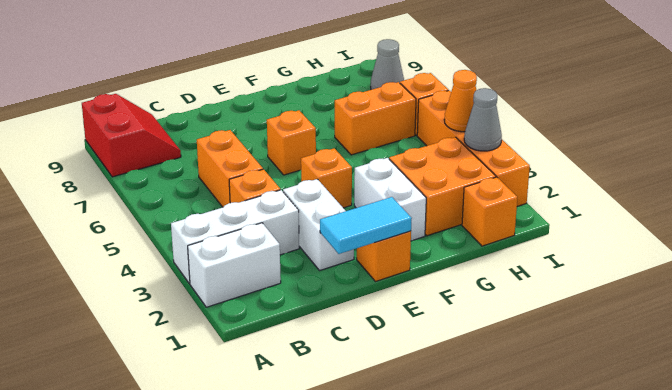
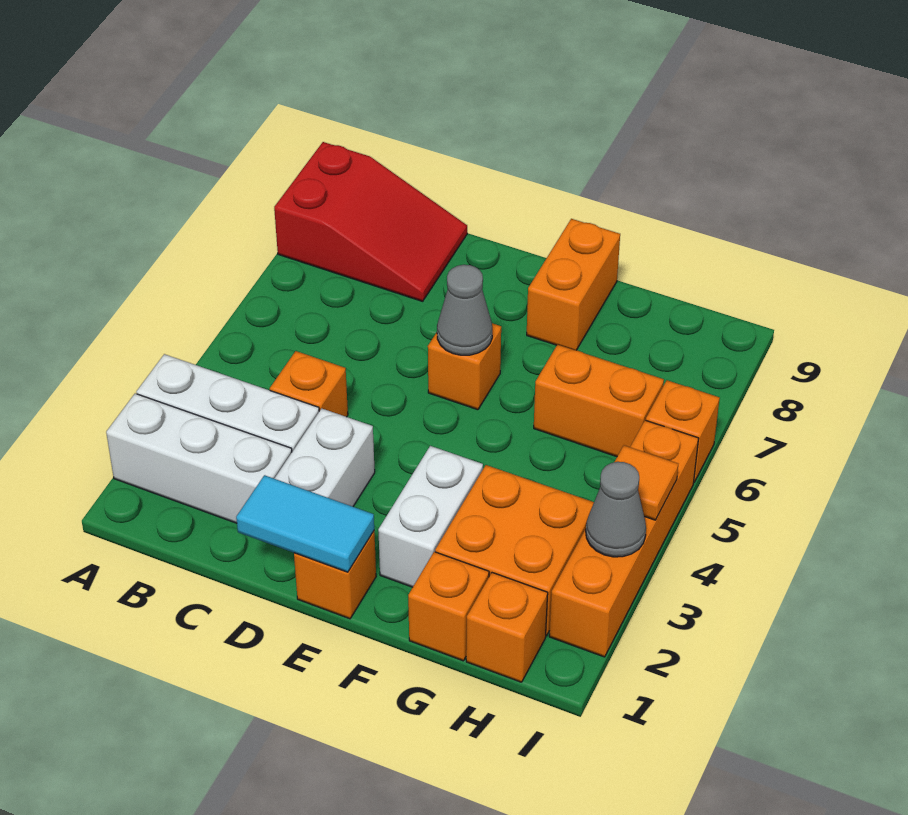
white brick A2:B2 level 1 -> white brick A2:C2 level 1
red slope A8:B9 level 1 top A -> red slope A8:C9 level 1 top A
orange brick C5:C6 level 1 -> orange brick F8:F9 level 1
orange brick E4 level 1 -> orange brick G1 level 1
orange cone I4 level 2 -> orange tile I4 level 2
grey cone I8 level 1 -> grey cone E6 level 2

